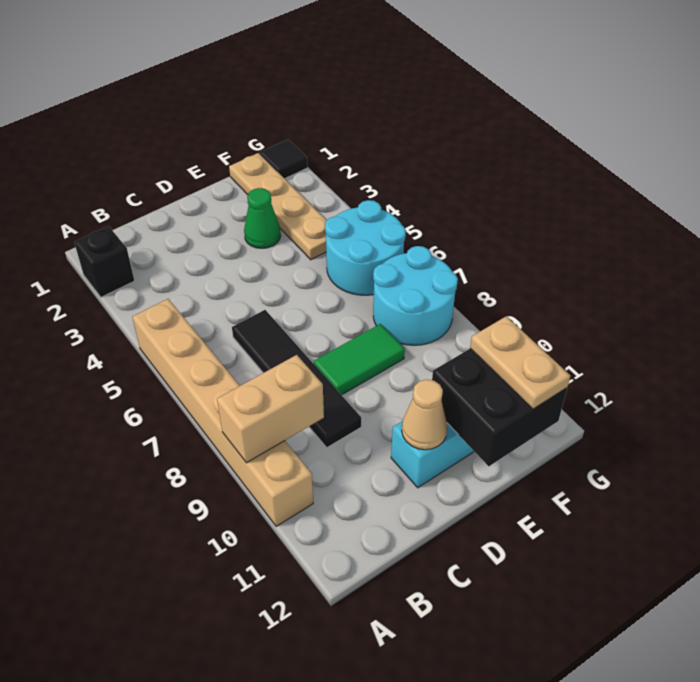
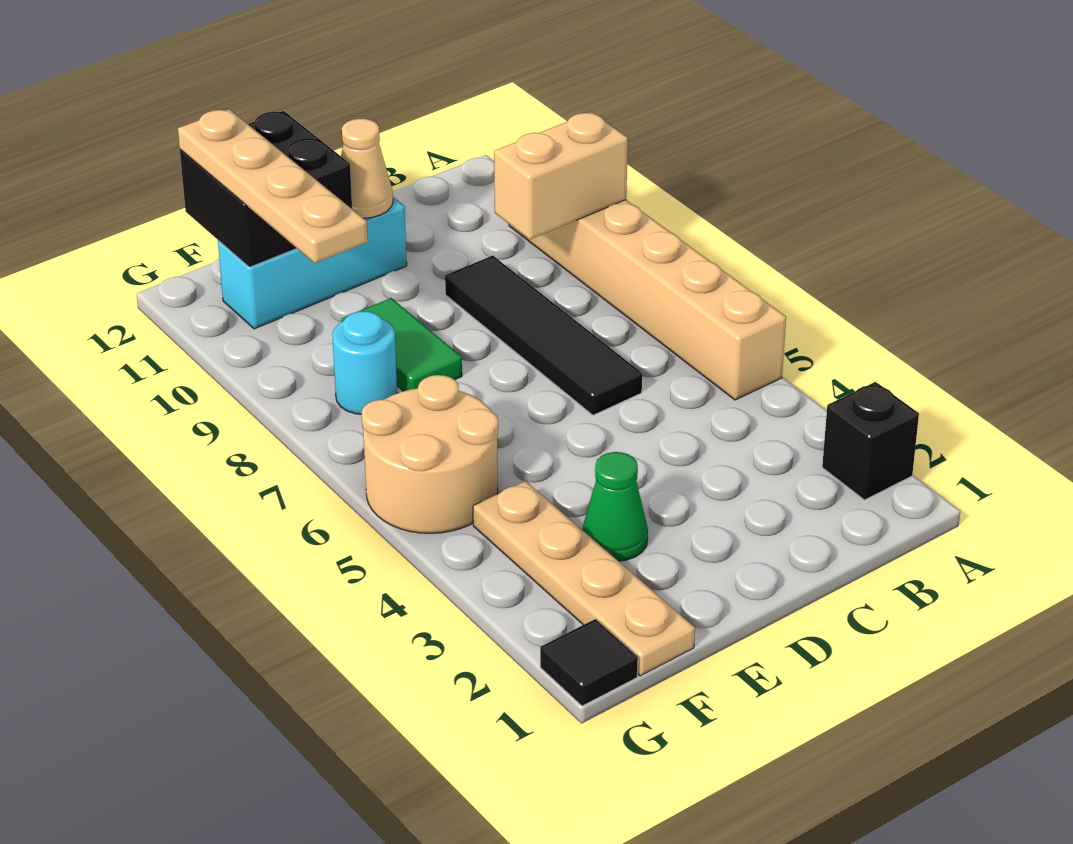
green tile D8:E8 level 1 -> green tile E8:E9 level 1
cyan round brick F5:G6 level 1 -> tan round brick F5:G6 level 1
cyan round brick F7:G8 level 1 -> cyan round brick F8 level 1
tan plate F11:F12 level 3 -> tan plate F9:F12 level 3

